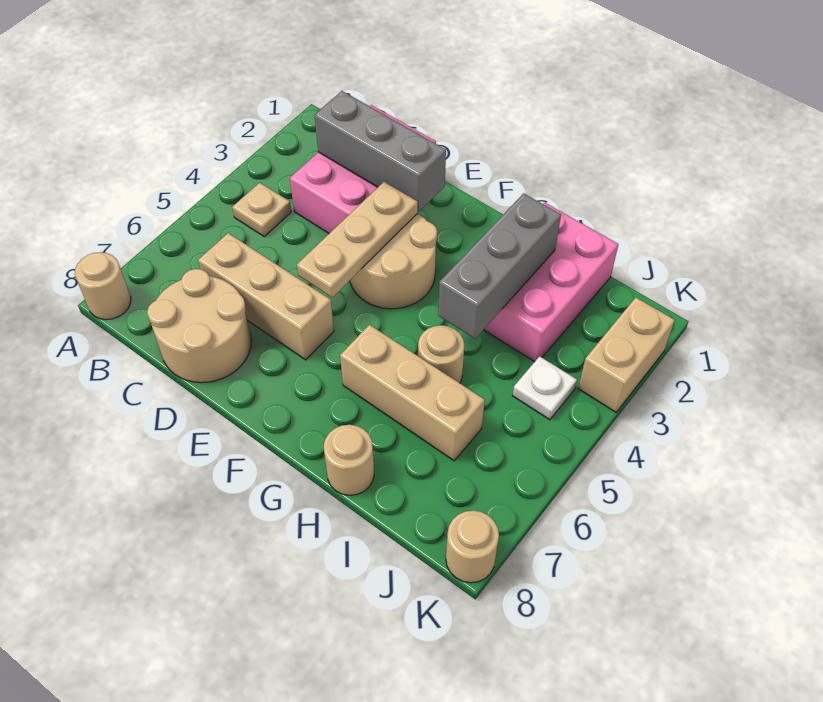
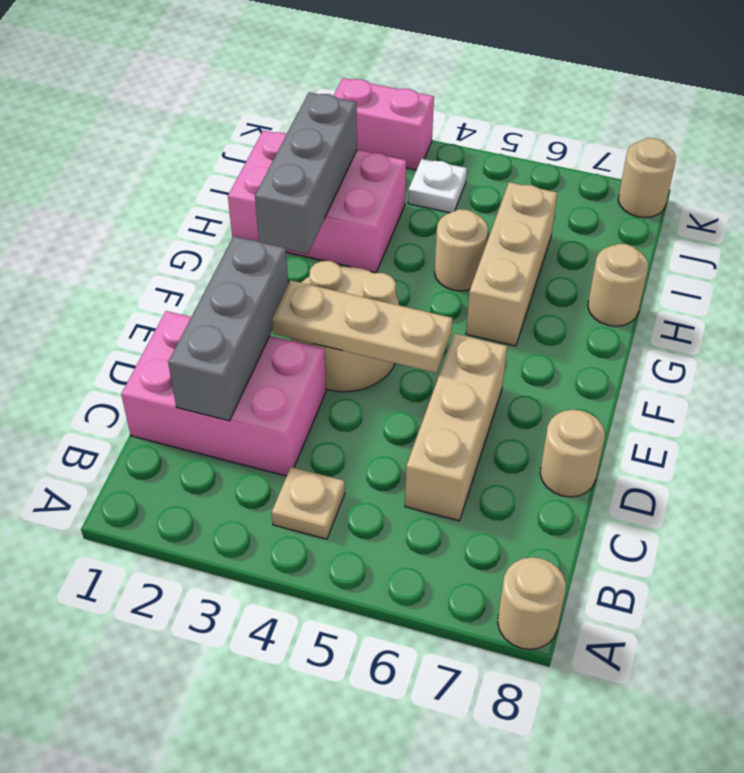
tan round brick C7:D8 level 1 -> tan round brick D8 level 1
grey brick H2:H4 level 2 -> grey brick G2:I2 level 2
tan brick K2:K3 level 1 -> pink brick K2:K3 level 1

